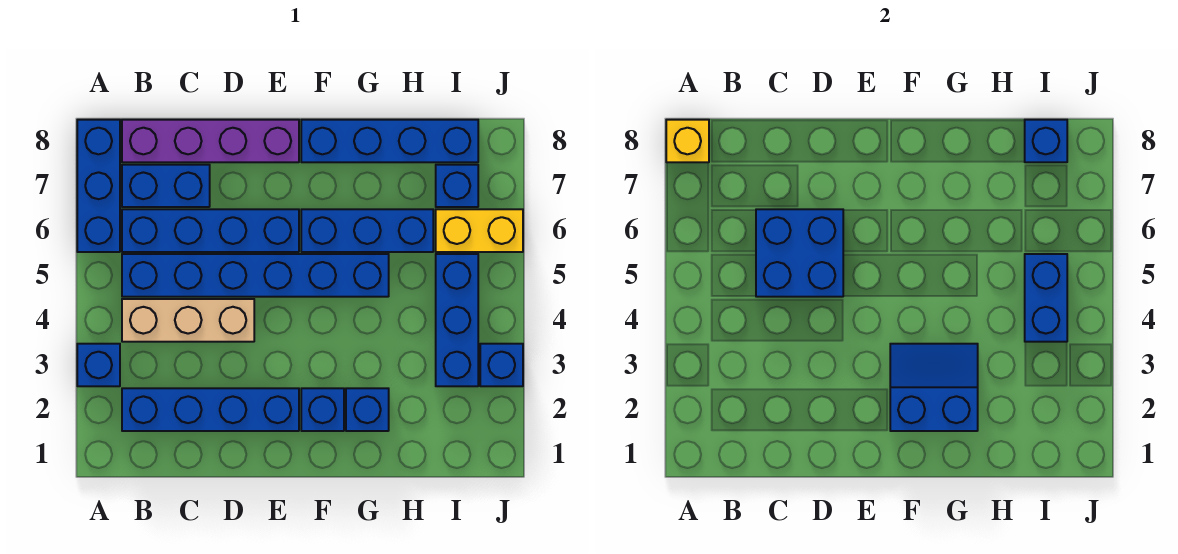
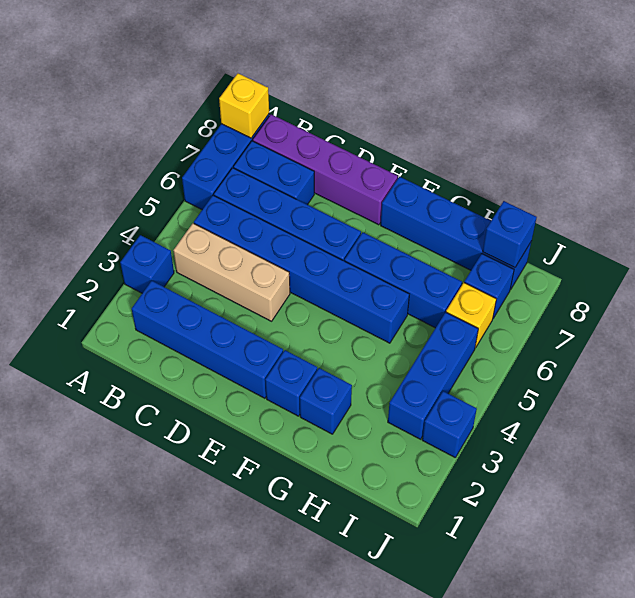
blue brick C5:D6 level 2 -> none
blue slope F2:G3 level 2 top 2 -> none
blue brick I4:I5 level 2 -> none
yellow brick I6:J6 level 1 -> yellow brick I6 level 1

